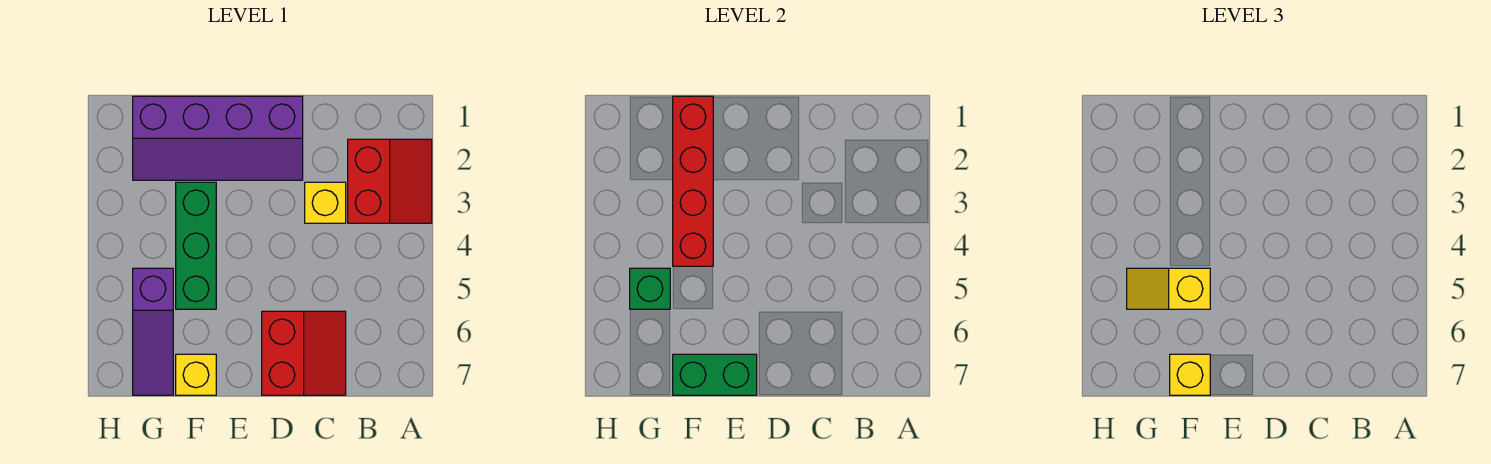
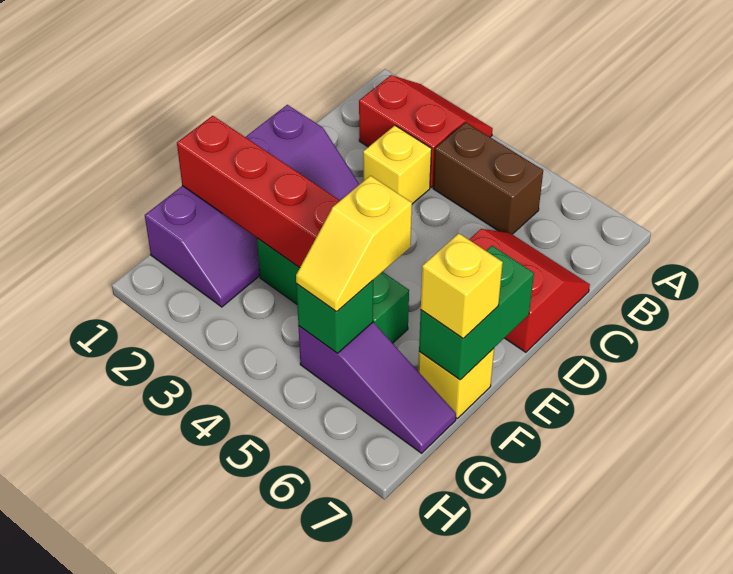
none -> brown brick B4:B5 level 1

